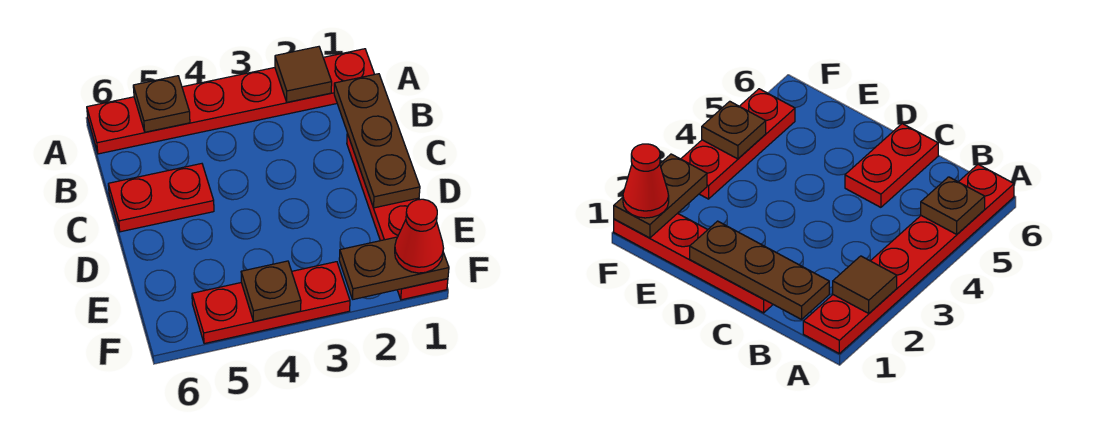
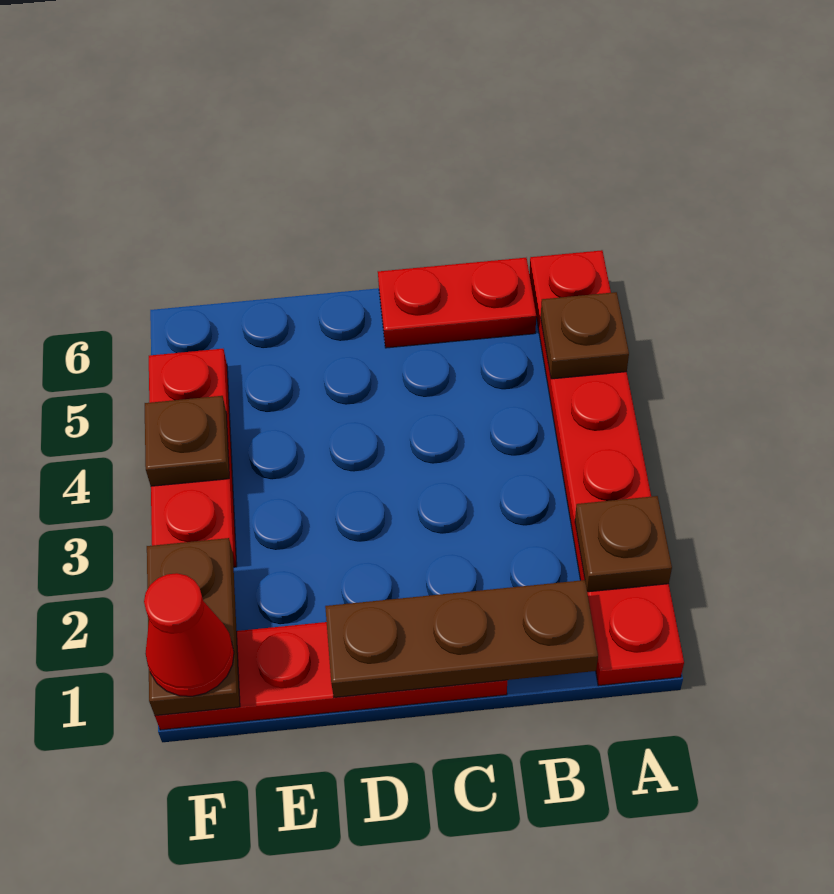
brown tile A2 level 2 -> brown plate A2 level 2
red plate C5:C6 level 1 -> red plate B6:C6 level 1

